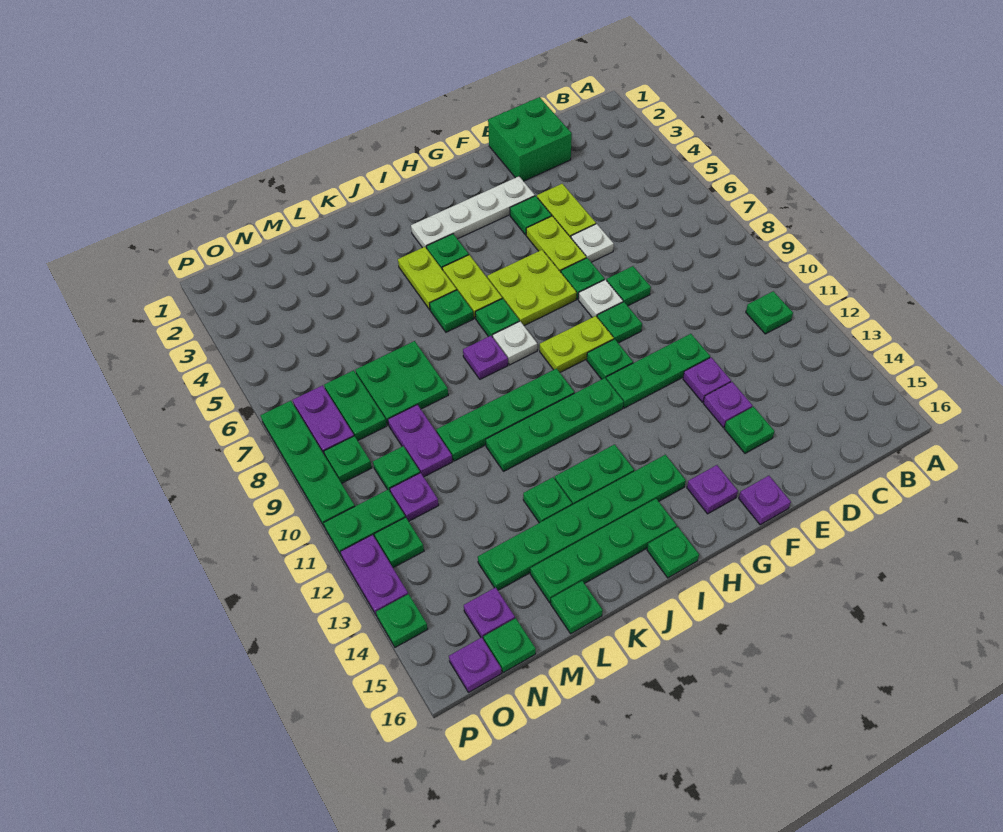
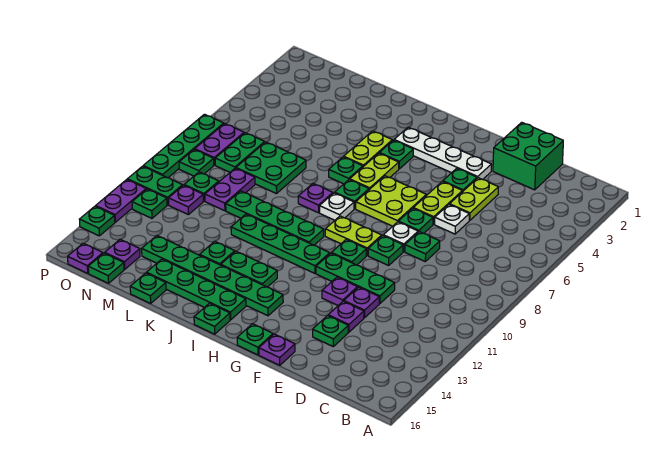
green plate B11 level 1 -> green plate G16 level 1
purple plate G15 level 1 -> purple plate F12 level 1

